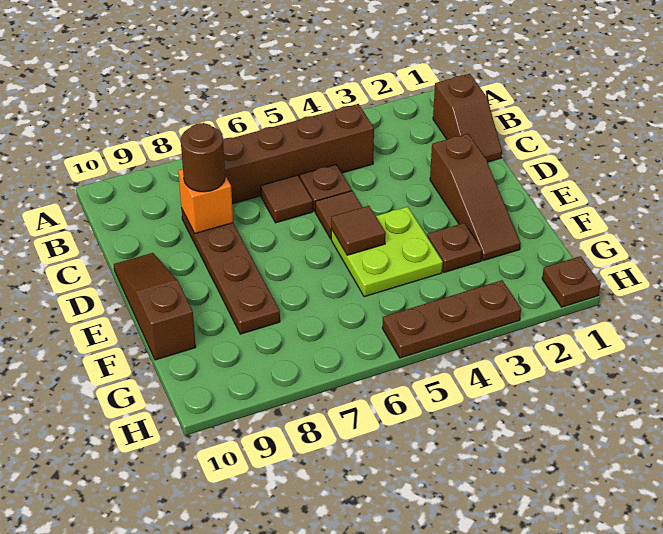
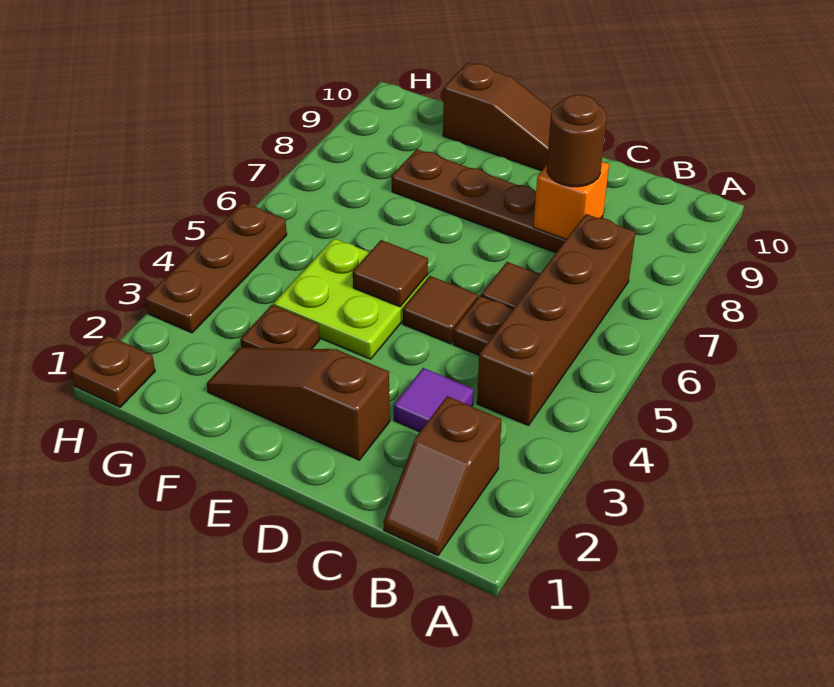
brown slope B1:C1 level 1 top B -> brown slope B1:B2 level 1 top 2
none -> purple tile C3 level 1

